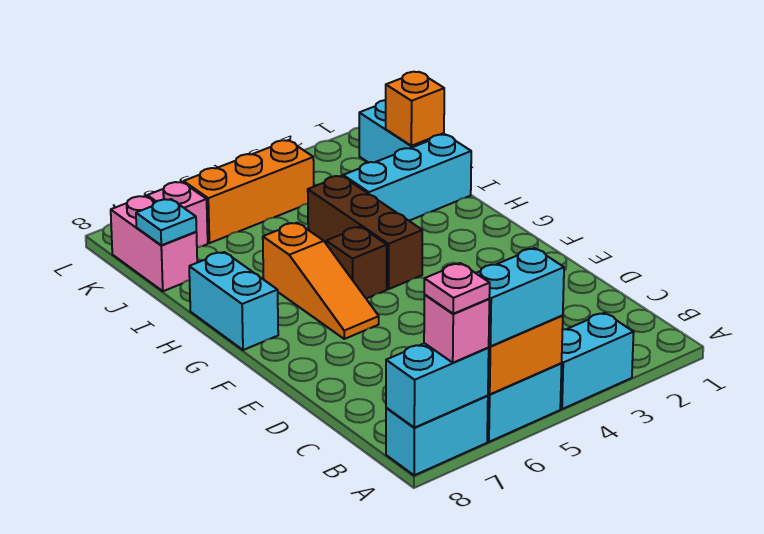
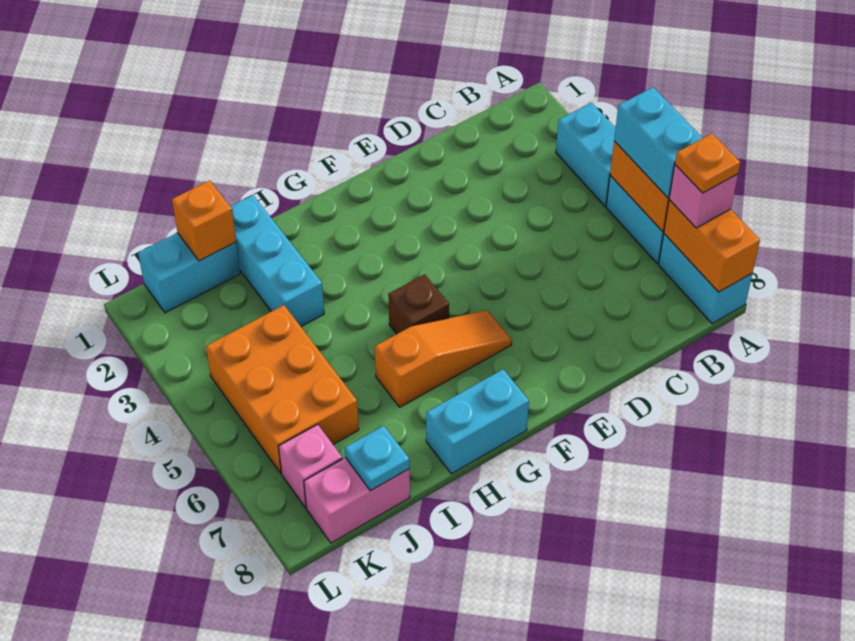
cyan brick A7:A8 level 2 -> orange brick A7:A8 level 2
pink plate A7 level 4 -> orange plate A7 level 4
brown brick G4:I4 level 1 -> none
orange brick K4:K6 level 1 -> orange brick J4:K6 level 1

